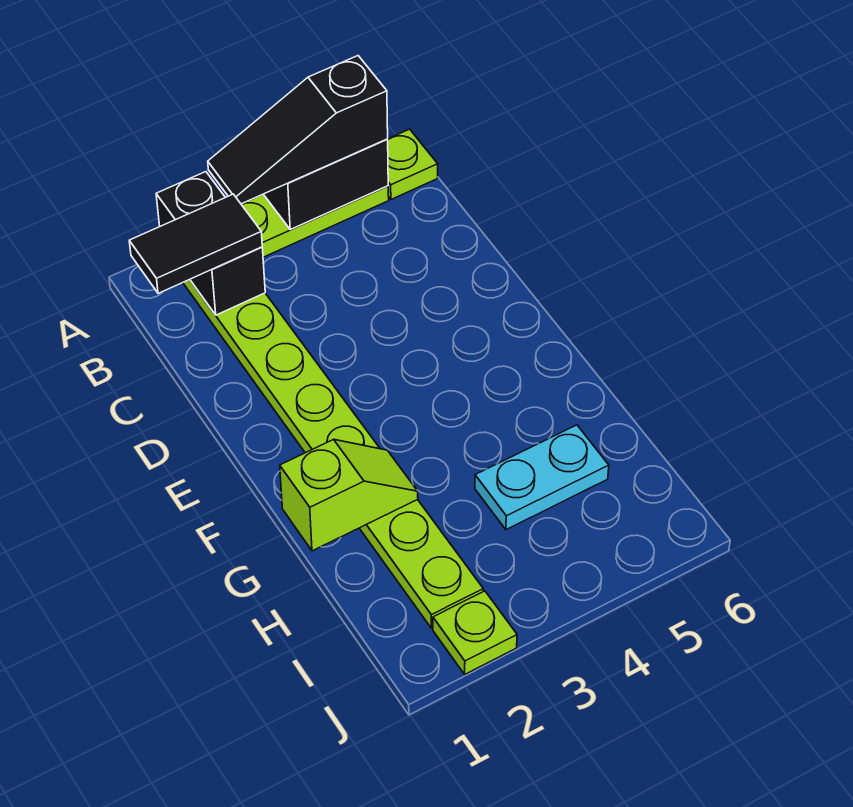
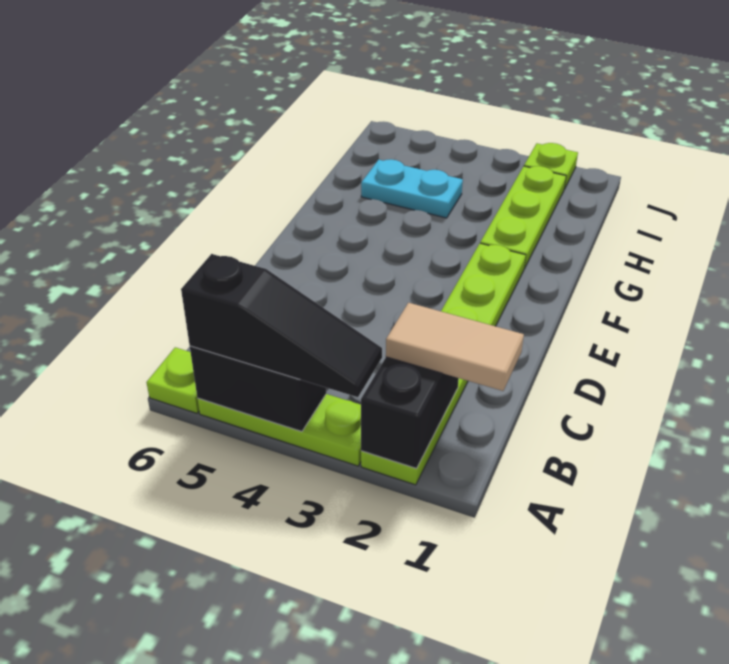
black tile B1:B2 level 3 -> tan tile B1:B2 level 3
lime slope G1:G2 level 2 top 1 -> none

